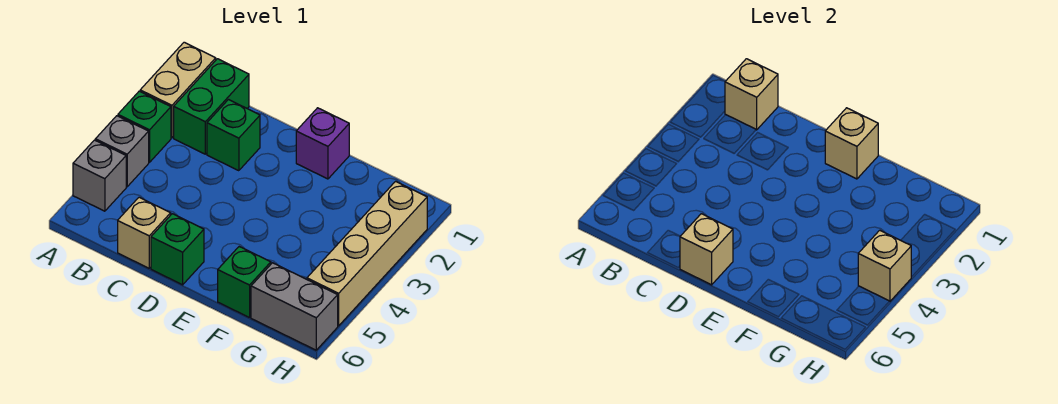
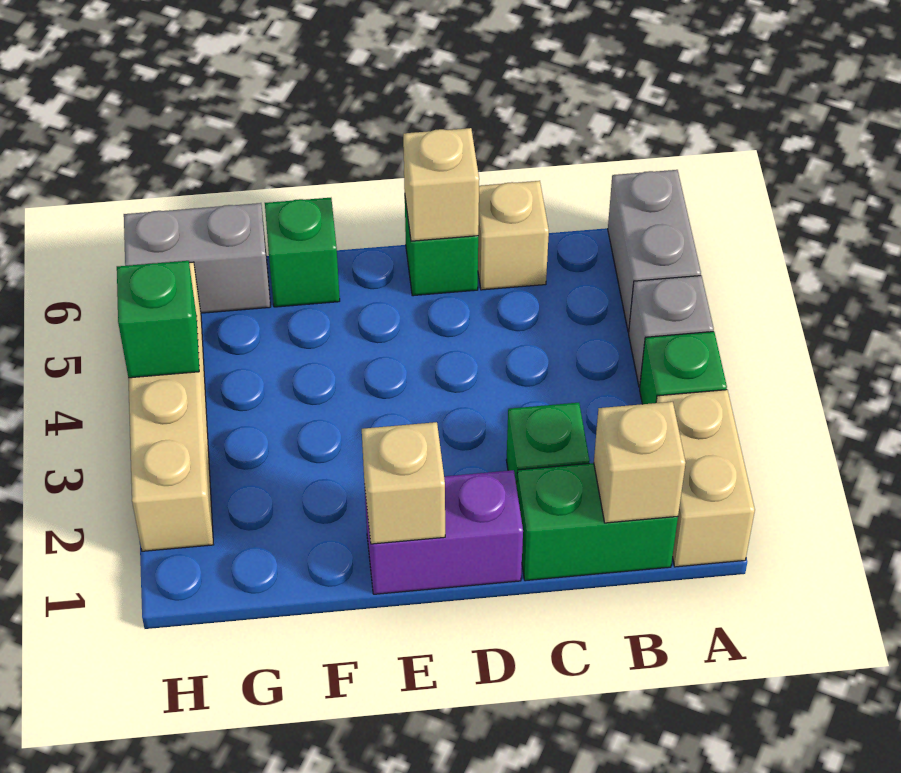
grey brick A5 level 1 -> grey brick A5:A6 level 1
green brick B1:B2 level 1 -> green brick B1:C1 level 1
purple brick E1 level 1 -> purple brick D1:E1 level 1
tan brick H4 level 2 -> green brick H4 level 2

